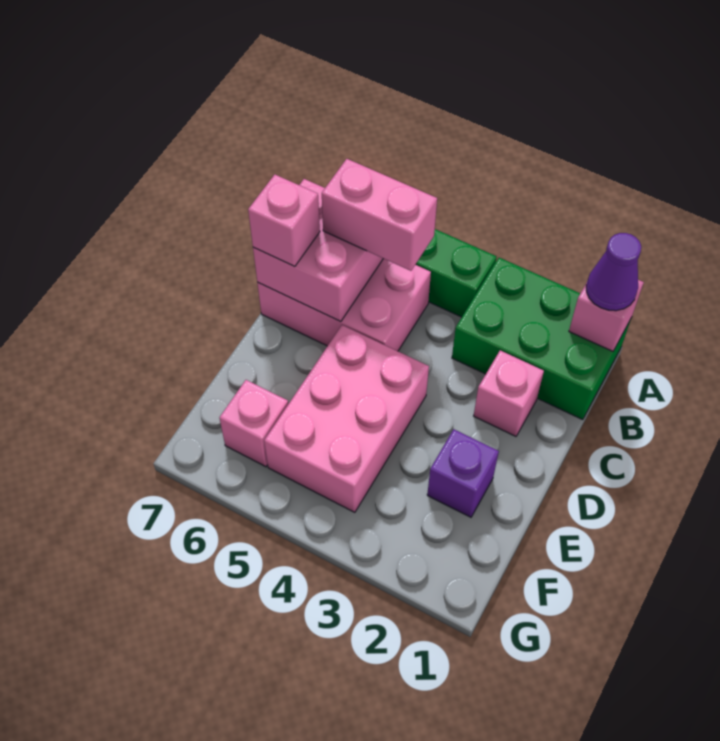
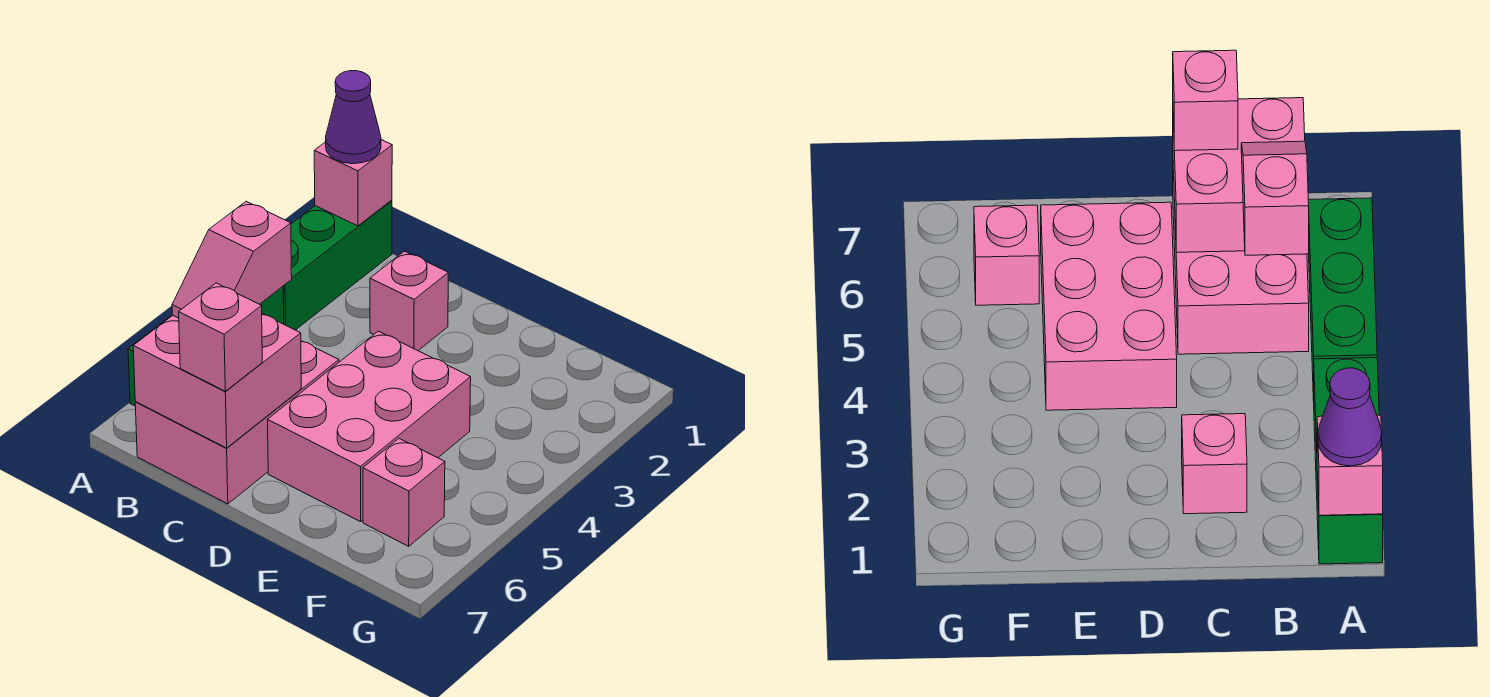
green brick A1:B3 level 1 -> green brick A1:A3 level 1
pink brick B5:B6 level 3 -> pink slope B5:B6 level 3 top 5
pink brick D4:F5 level 1 -> pink brick D4:E6 level 1
purple brick E2 level 1 -> none

